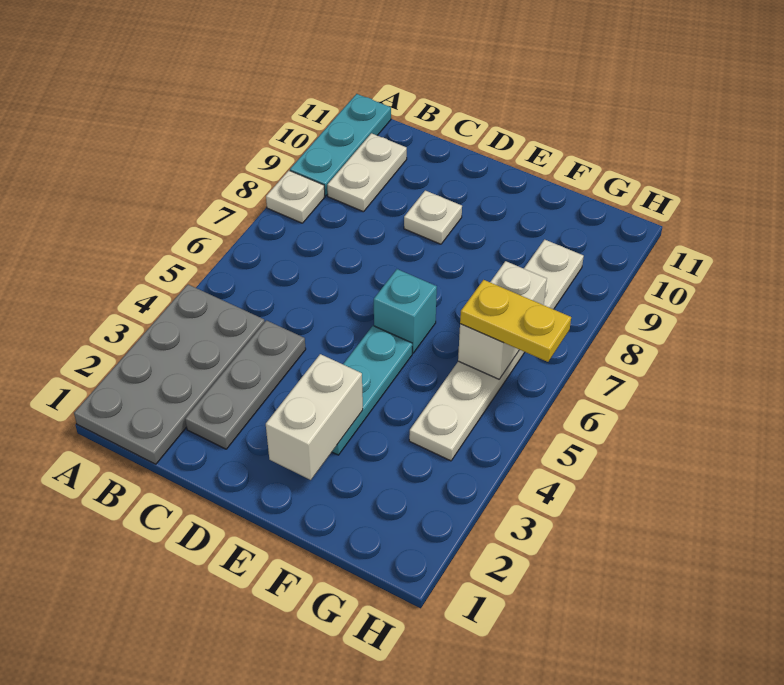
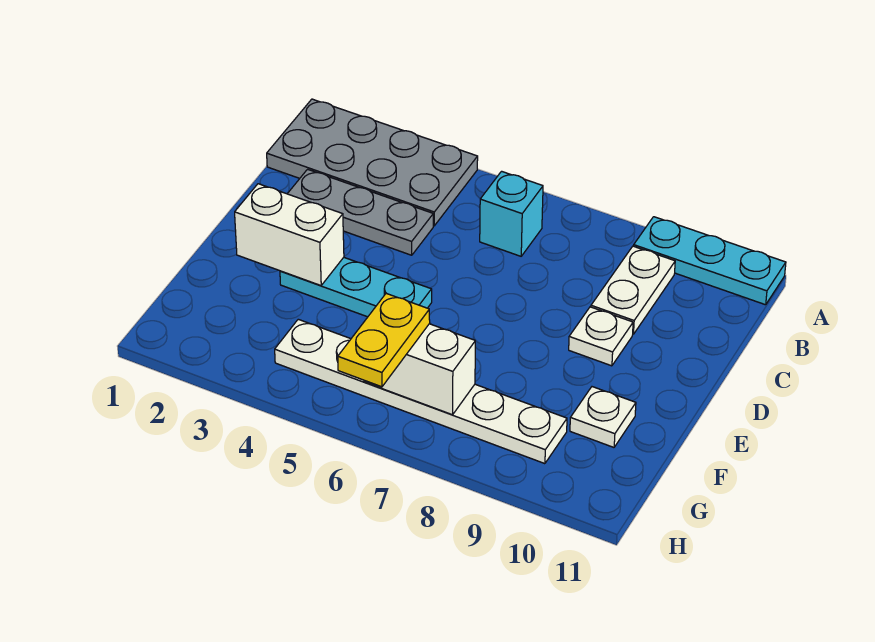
white plate A8 level 1 -> white plate F10 level 1
white plate B9:B10 level 1 -> white plate B9:C9 level 1
cyan brick E6 level 1 -> cyan brick B6 level 1

